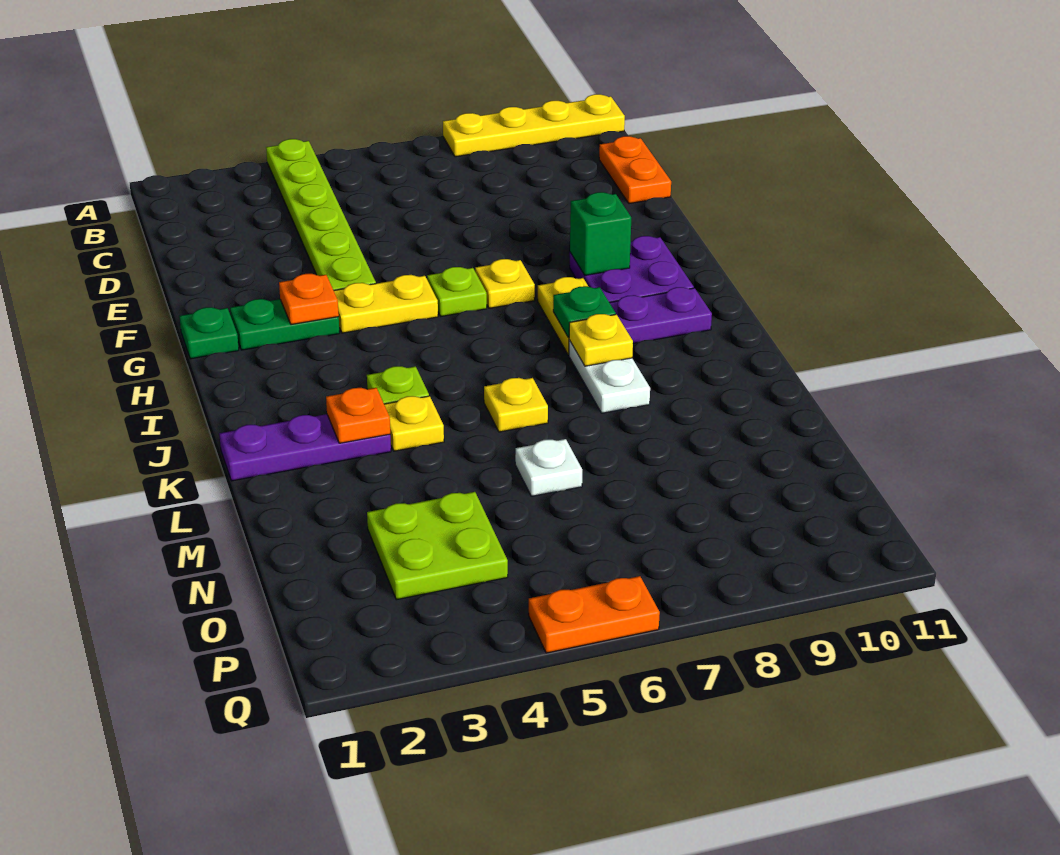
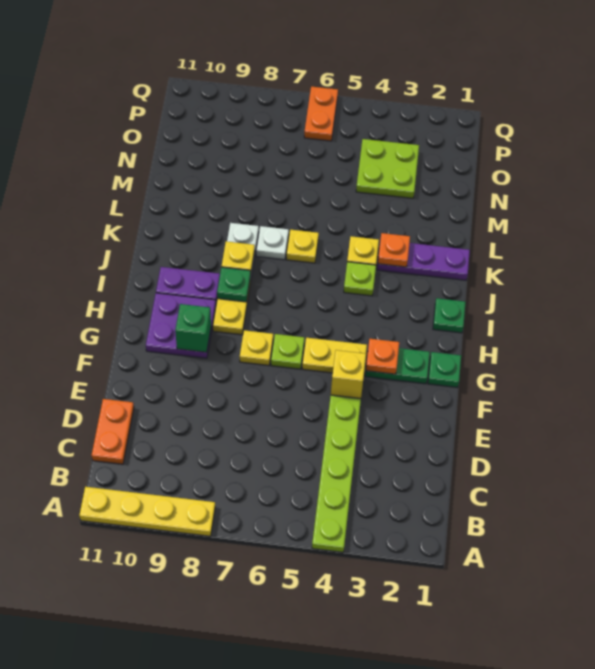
none -> yellow brick F4 level 2
none -> green plate I1 level 1
white plate M6 level 1 -> white plate K7 level 1
orange plate Q5:Q6 level 1 -> orange plate P6:Q6 level 1

